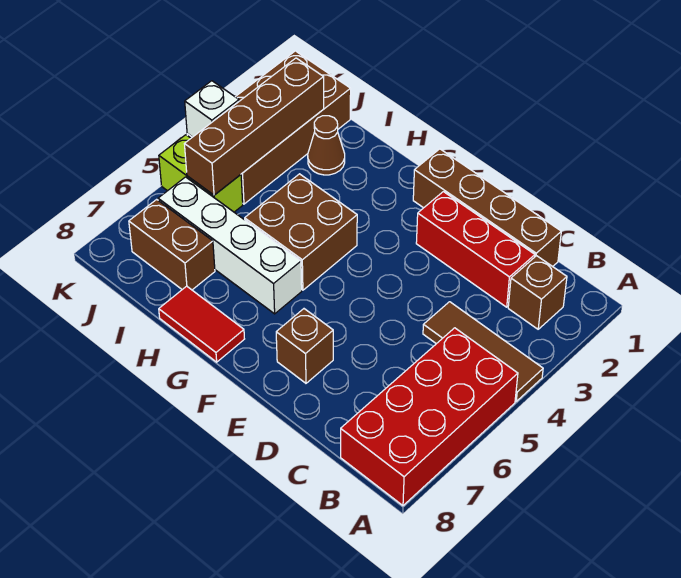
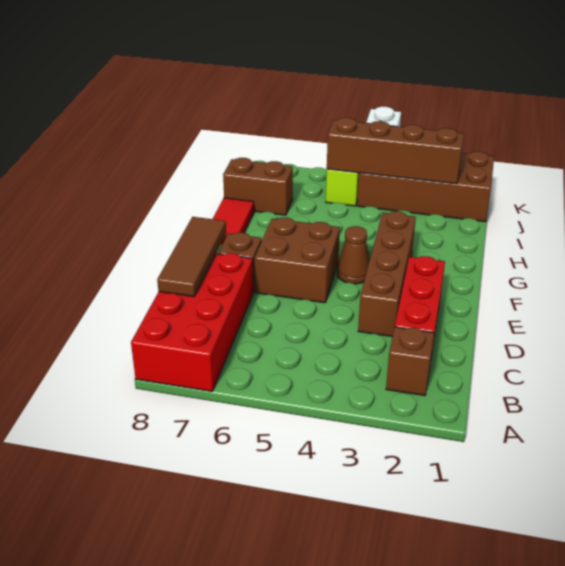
brown tile A4:C4 level 1 -> brown tile C8:E8 level 2
red brick A5:B8 level 1 -> red brick A7:D8 level 1
brown brick C1:F1 level 1 -> brown brick D3:G3 level 1
brown brick G4:H5 level 1 -> brown brick E5:F6 level 1
white brick G6:J6 level 1 -> none
brown cone I2 level 1 -> brown cone F4 level 1
brown brick I7:J7 level 1 -> brown brick I7:I8 level 1

